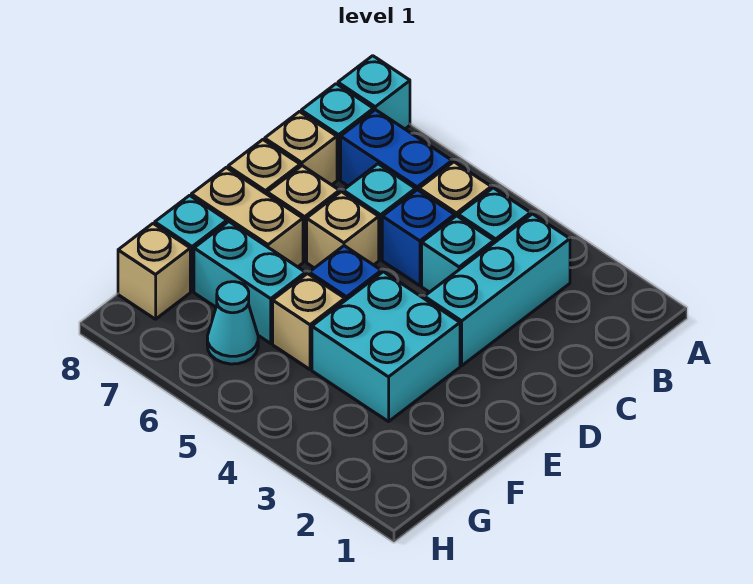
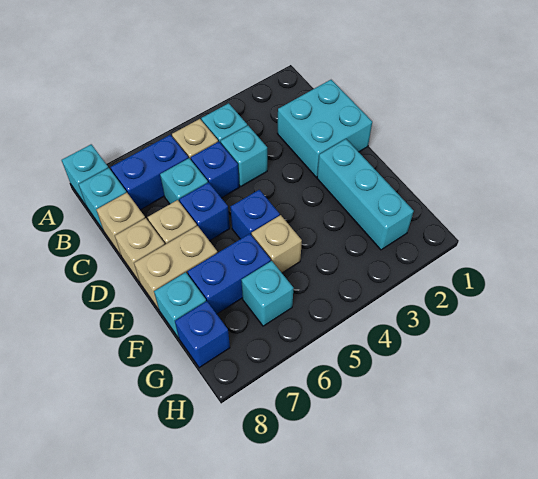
cyan brick B3:D3 level 1 -> cyan brick E2:G2 level 1
tan brick D6 level 1 -> blue brick D6 level 1
cyan brick E3:F4 level 1 -> cyan brick C1:D2 level 1
cyan brick F6:F7 level 1 -> blue brick F6:F7 level 1
cyan cone G6 level 1 -> cyan brick G6 level 1
tan brick G8 level 1 -> blue brick G8 level 1

